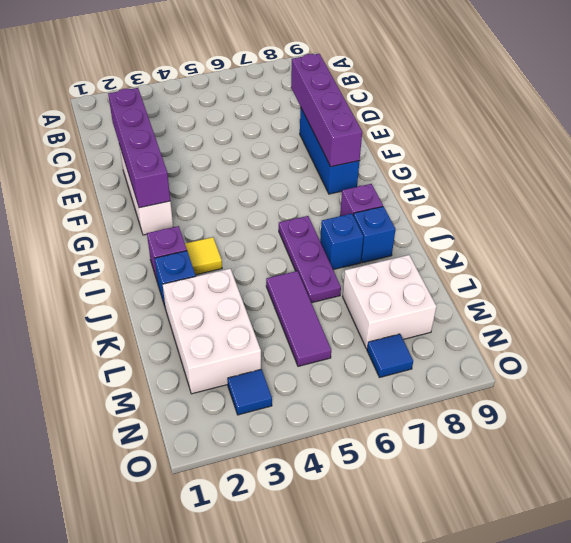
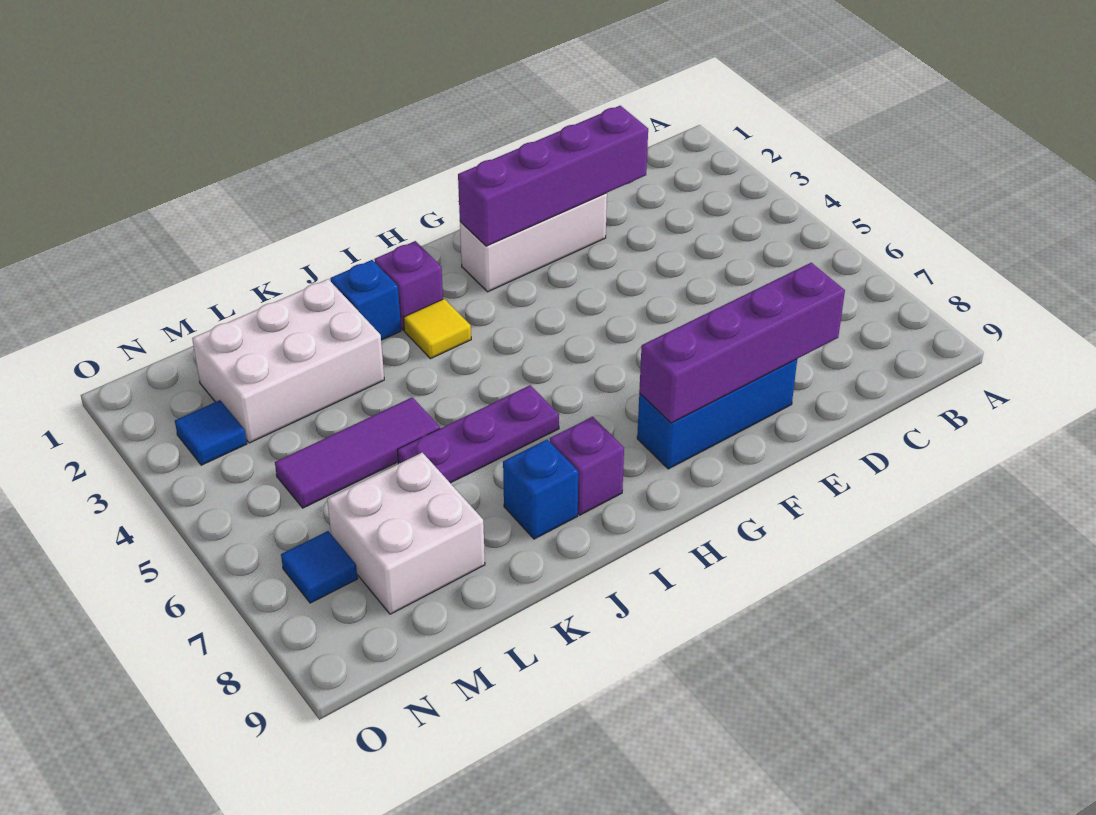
blue brick J7 level 1 -> none

